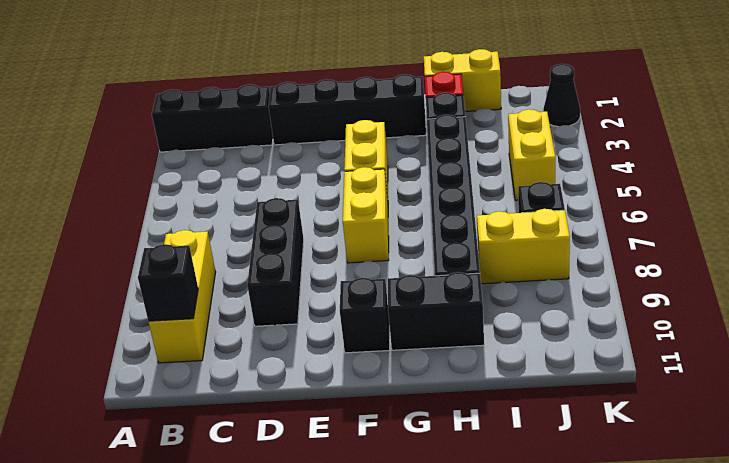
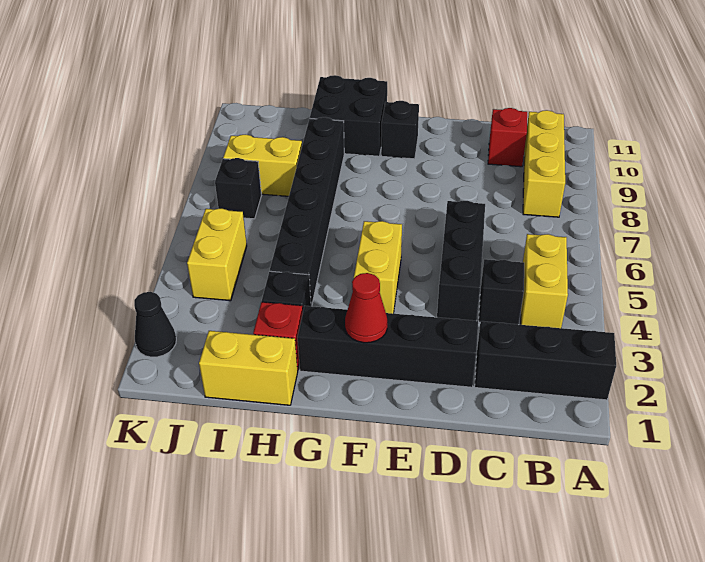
black brick B10 level 2 -> black brick C4 level 1
none -> red brick C10 level 1
black brick D7:D9 level 1 -> black brick D4:D6 level 1
none -> red cone F2 level 2
yellow brick F6:F7 level 1 -> yellow brick B4:B5 level 1
black brick G10:H10 level 1 -> black brick G10:H11 level 1

